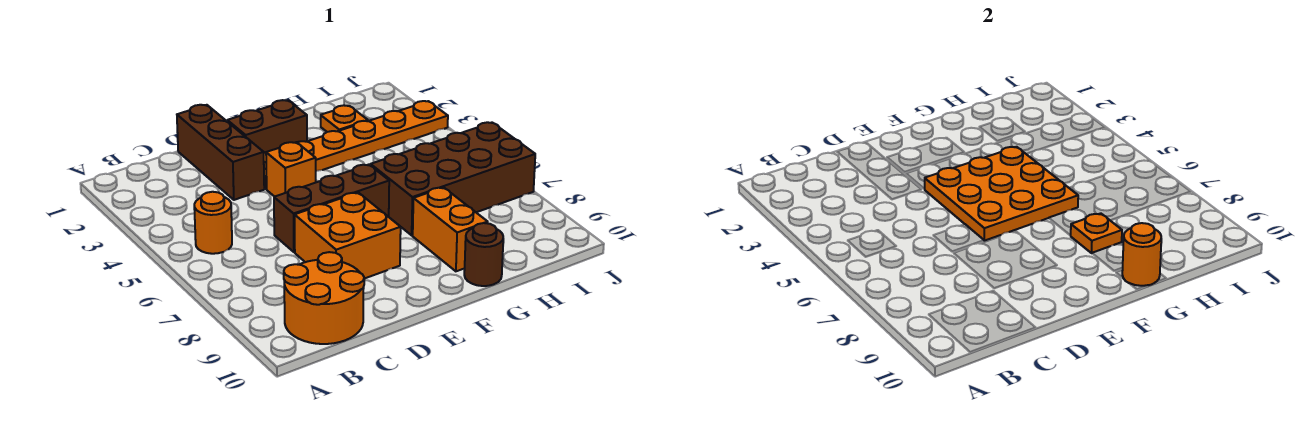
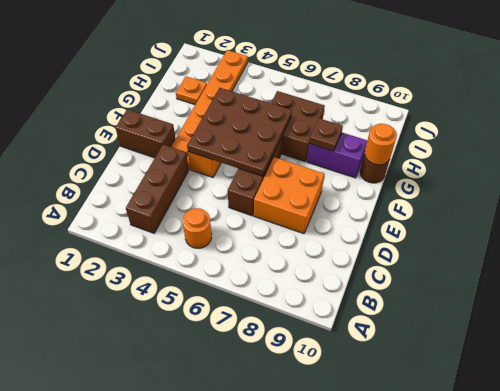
orange round brick B9:C10 level 1 -> none
brown brick D1:D3 level 1 -> brown brick B3:D3 level 1
brown brick E2:F2 level 1 -> brown brick E1:E2 level 1
orange plate E4:G6 level 2 -> brown plate E4:G6 level 2
brown brick G6:J7 level 1 -> brown brick G6:H7 level 1
orange brick G8:G9 level 1 -> purple brick G8:G9 level 1
orange plate G8 level 2 -> brown plate G8 level 2

